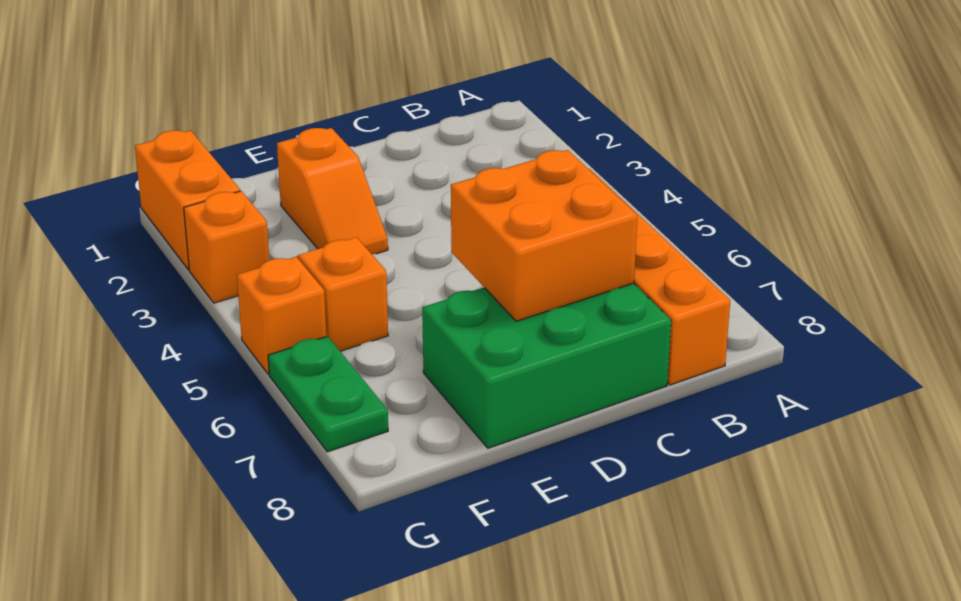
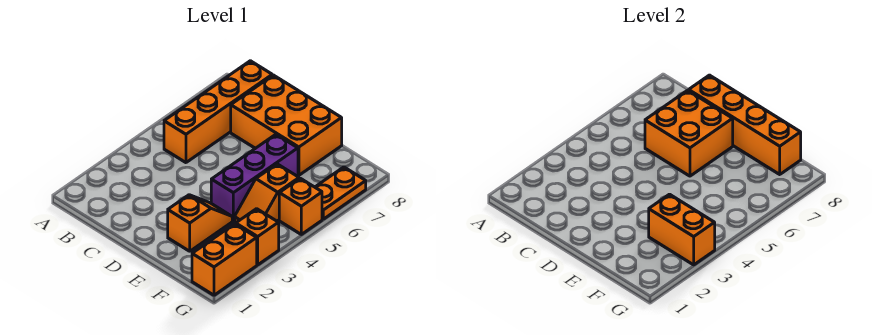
green brick C7:E8 level 1 -> orange brick C7:E8 level 1
none -> orange brick C8:F8 level 2
none -> purple brick E4:E6 level 1
none -> orange brick F3:G3 level 2
green plate G6:G7 level 1 -> orange plate G6:G7 level 1

